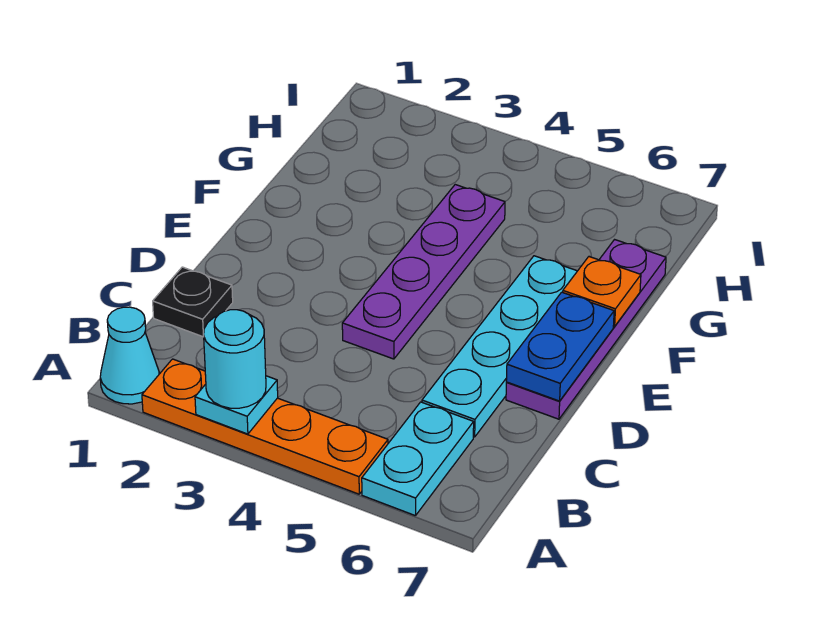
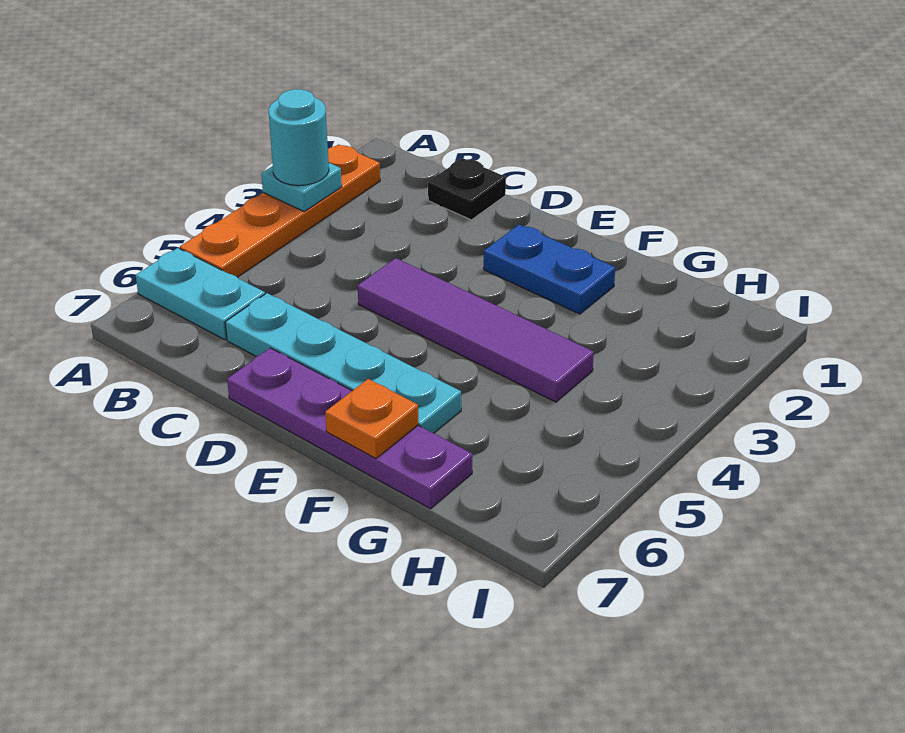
cyan cone A1 level 1 -> none
purple plate D4:G4 level 1 -> purple tile D4:G4 level 1
blue plate D7:E7 level 2 -> blue plate E2:F2 level 1

